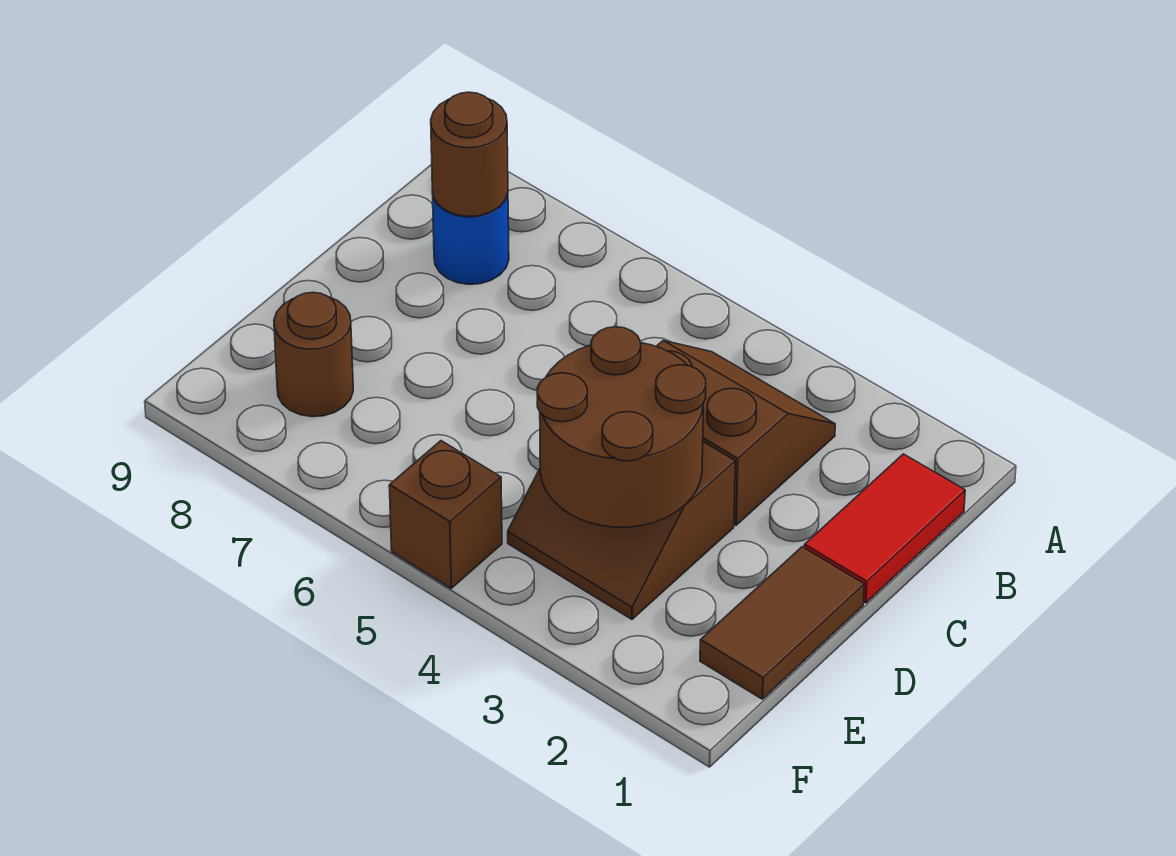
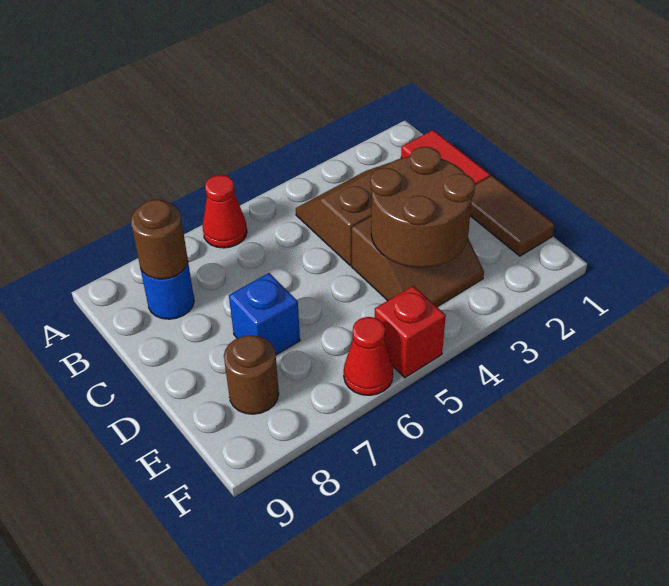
none -> red cone A6 level 1
none -> blue brick D7 level 1
brown brick F5 level 1 -> red brick F5 level 1
none -> red cone F6 level 1

